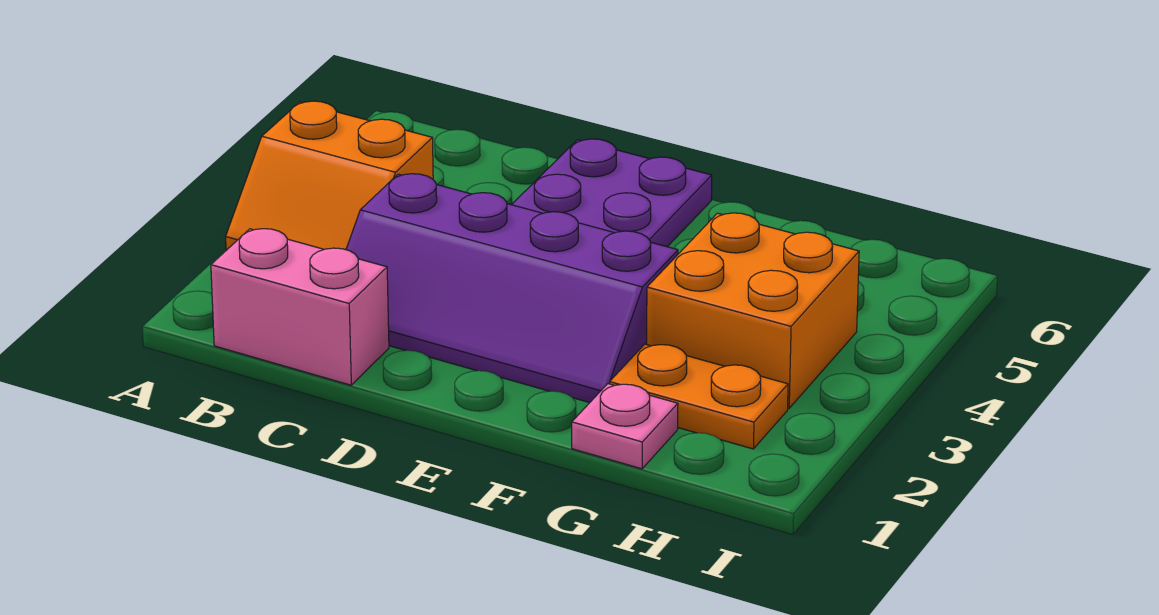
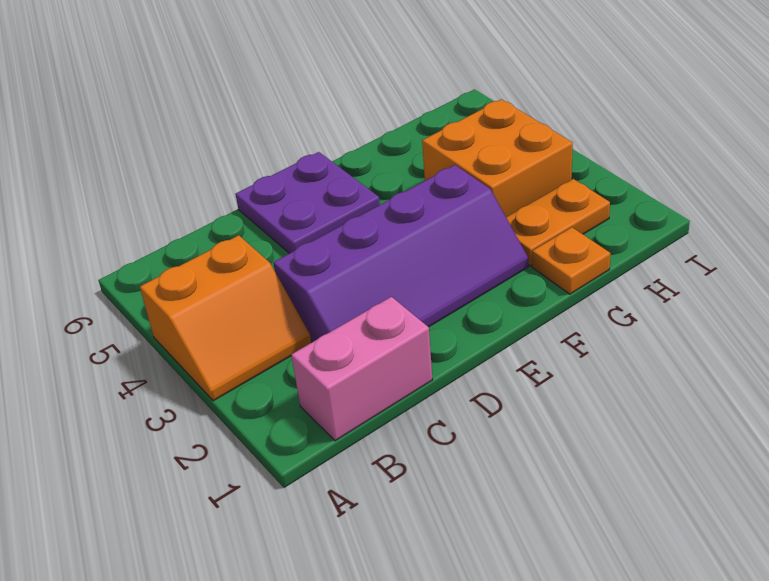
pink plate G1 level 1 -> orange plate G1 level 1

